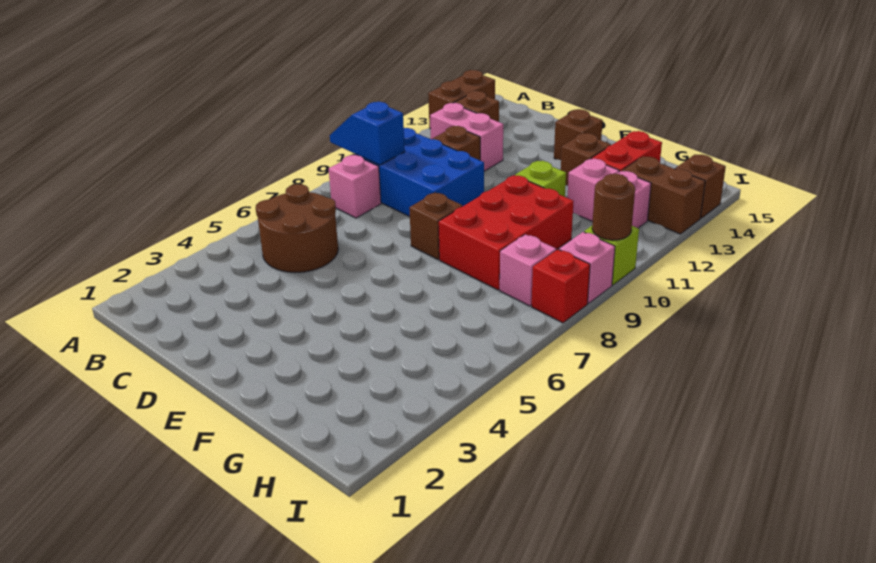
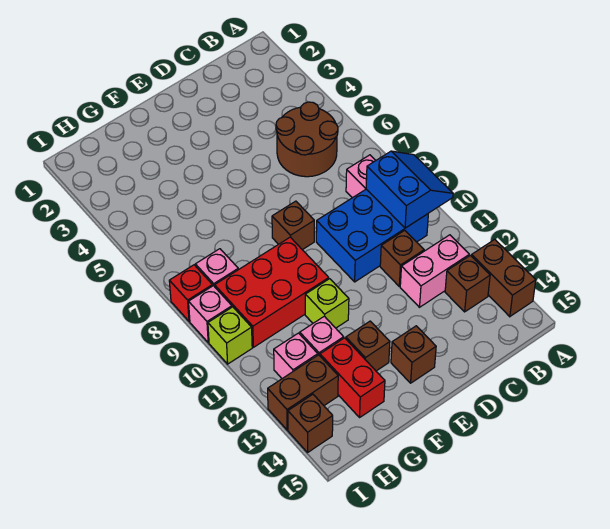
blue slope A9:B9 level 2 top B -> blue slope A9:B10 level 2 top B
red brick F8:G10 level 1 -> red brick F9:H10 level 1
brown round brick I10 level 2 -> none

